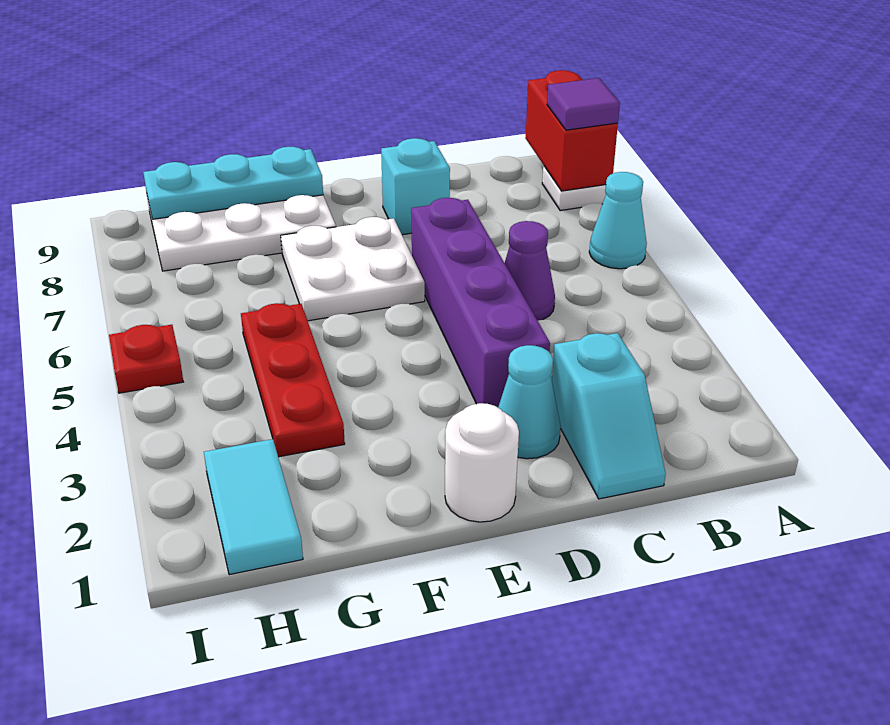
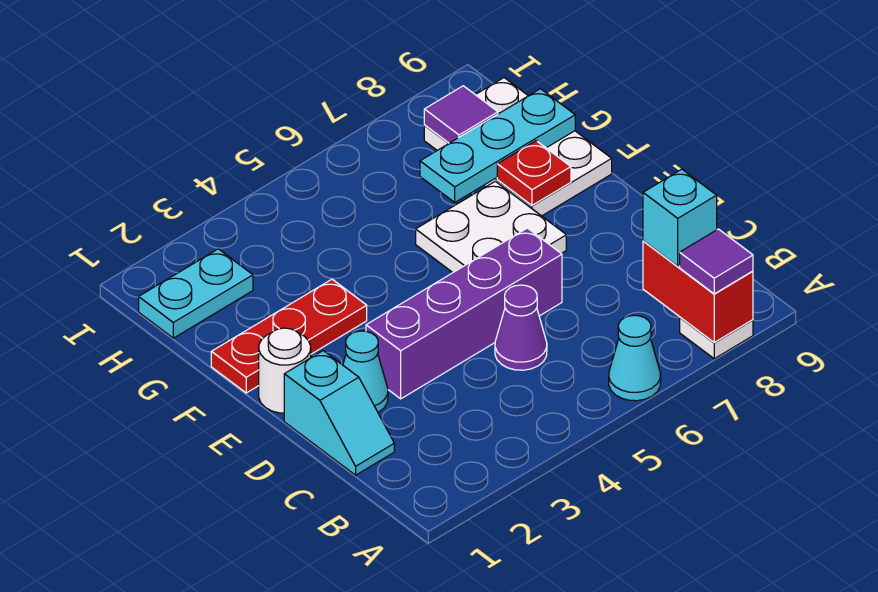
red brick A8:A9 level 2 -> red brick A8:B8 level 2
cyan slope C1:C2 level 1 top 2 -> cyan slope C1:D1 level 1 top D
cyan brick D8 level 1 -> cyan brick B8 level 3
cyan plate F9:H9 level 2 -> cyan plate G7:G9 level 2
red plate G3:G5 level 1 -> red plate F1:F3 level 1
cyan tile H1:H2 level 1 -> cyan plate H1:H2 level 1
none -> purple tile H8 level 2
red plate I5 level 1 -> red plate F8 level 2

